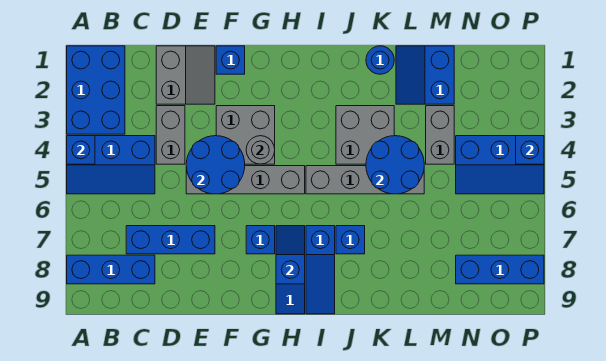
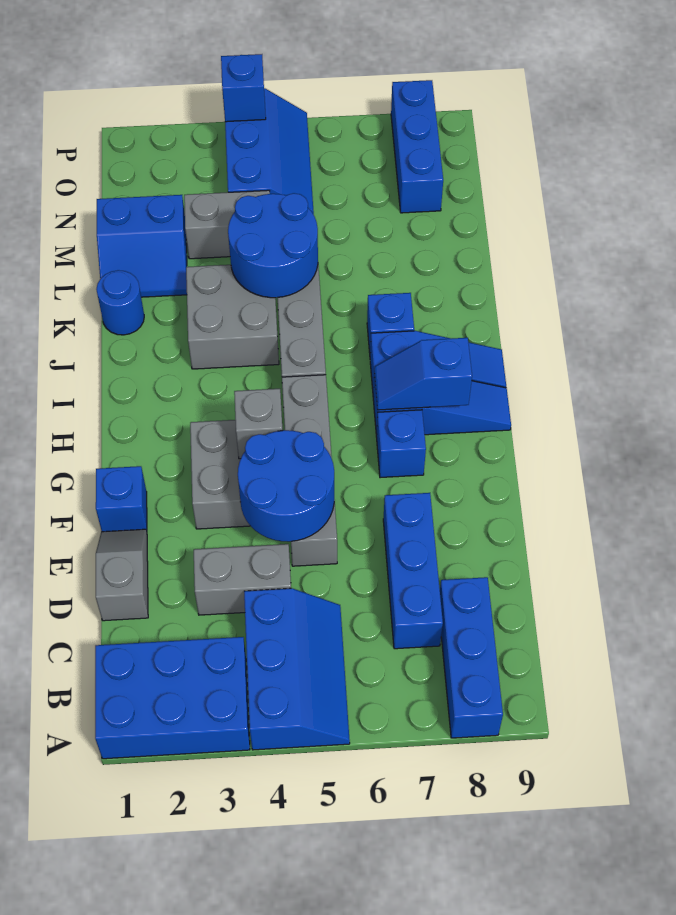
blue brick A4 level 2 -> none
grey slope D1:E2 level 1 top D -> grey slope D1:E1 level 1 top D
grey round brick G4 level 2 -> grey brick G4 level 2

